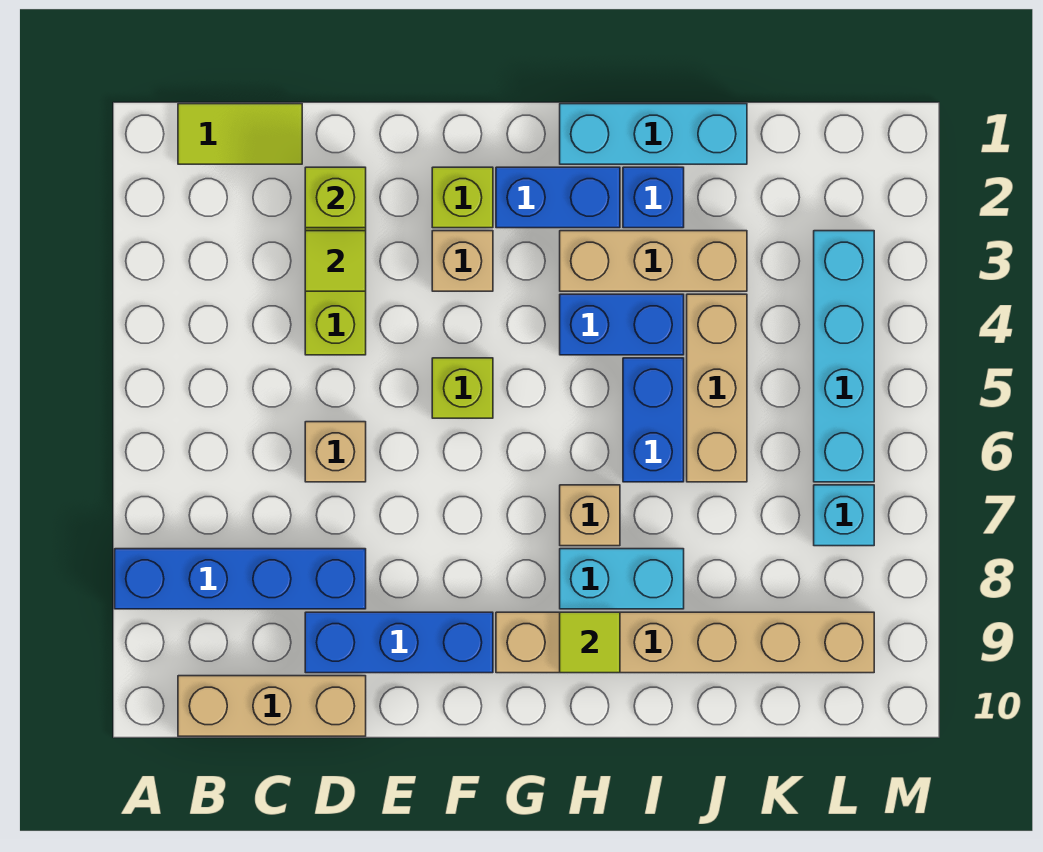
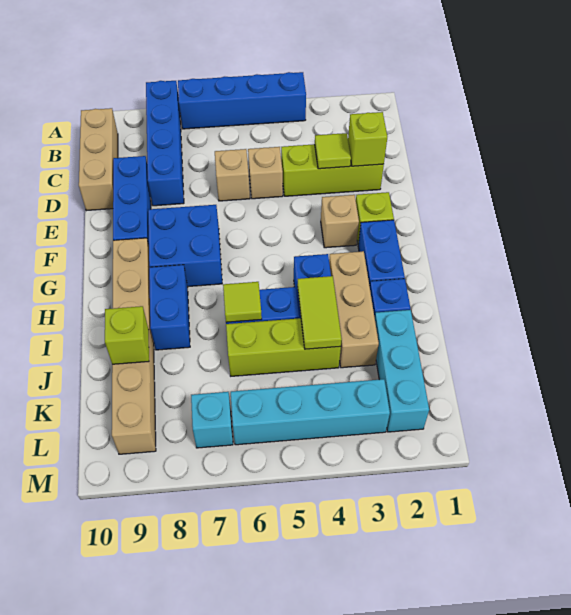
none -> blue brick A4:A7 level 1
lime tile B1:C1 level 1 -> lime tile I4:J4 level 2
lime brick F5 level 1 -> lime brick J9 level 2
none -> blue brick F7:G8 level 1
cyan brick H1:J1 level 1 -> cyan brick J2:L2 level 1
tan brick H7 level 1 -> tan brick D5 level 1
cyan brick H8:I8 level 1 -> blue brick H8:I8 level 1
lime tile H9 level 2 -> lime tile I6 level 2
tan brick J4:J6 level 1 -> lime brick J4:J6 level 1

